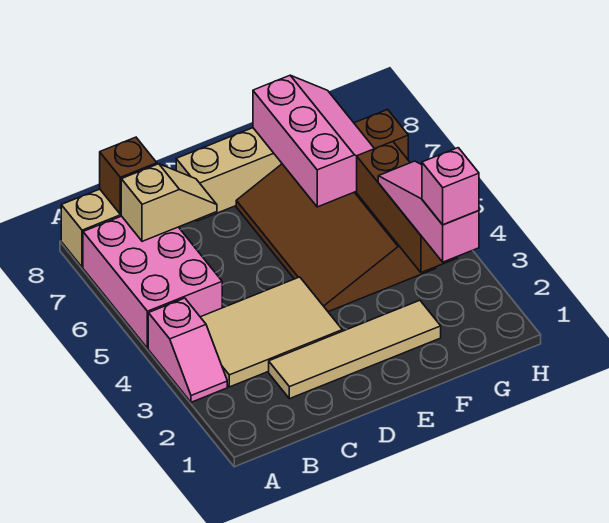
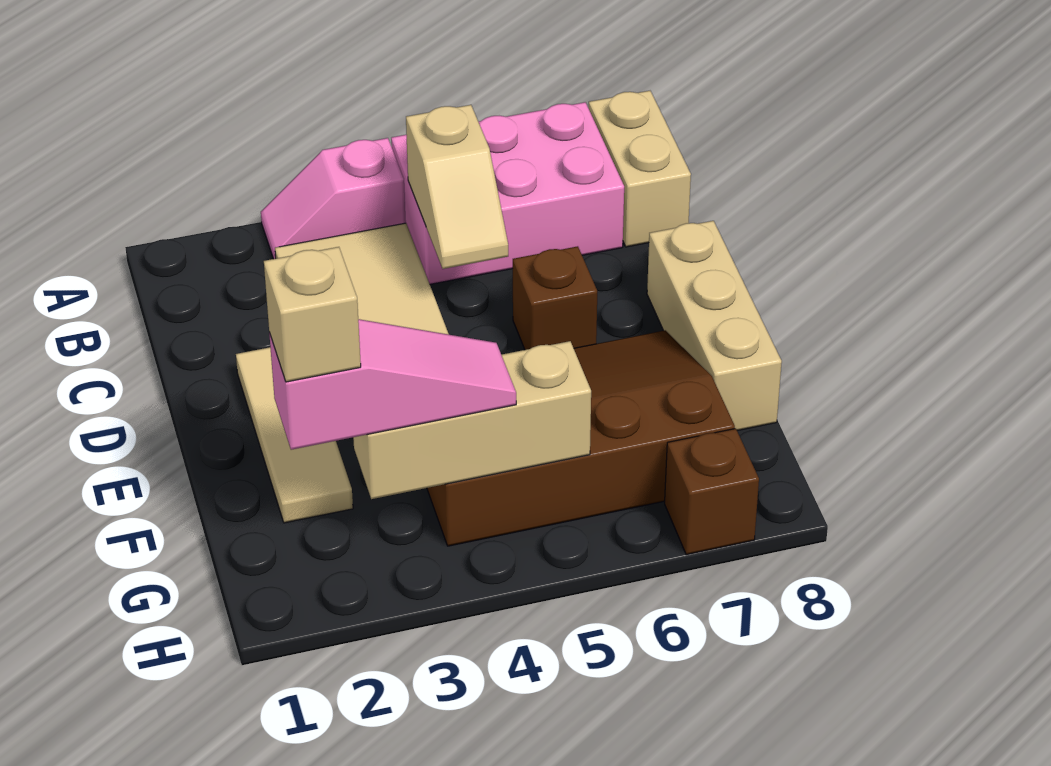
tan slope B7:C7 level 2 top B -> tan slope B5:C5 level 2 top B
brown brick B8 level 2 -> brown brick D6 level 1
tan tile C2:F2 level 1 -> tan tile D2:F2 level 1
pink slope F6:G8 level 2 top F -> none
pink brick G2 level 4 -> tan brick G2 level 4
brown brick G3:G5 level 2 -> tan brick G3:G5 level 2

